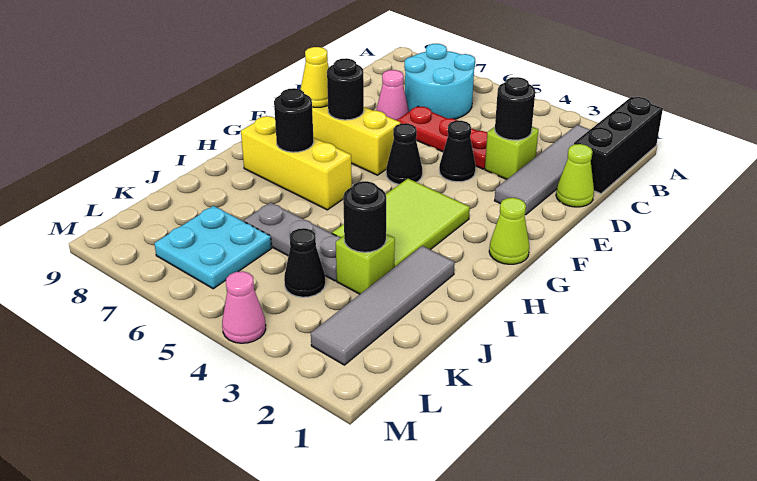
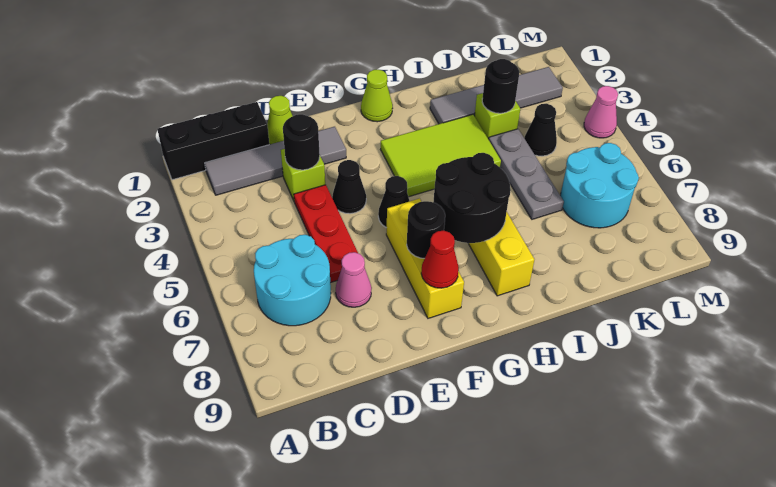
yellow cone F8 level 2 -> red cone F8 level 2
black round brick H7 level 2 -> black round brick G6:H7 level 2
cyan plate K6:L7 level 1 -> cyan round brick K6:L7 level 1

